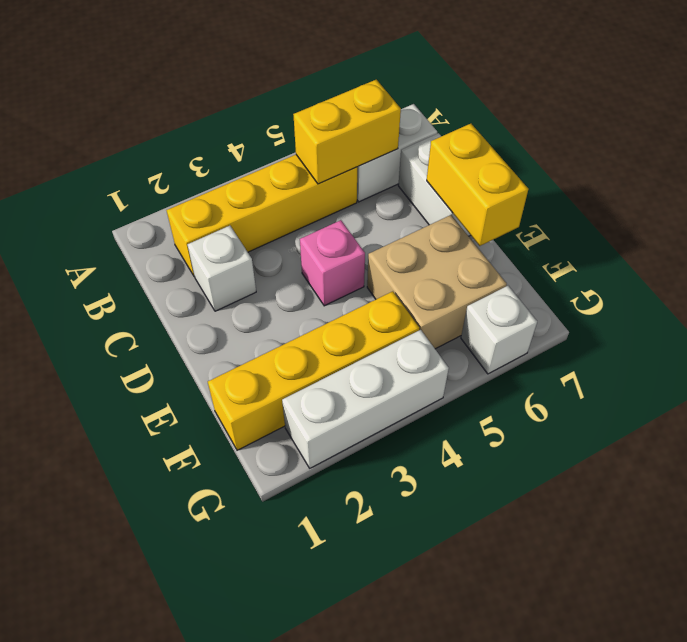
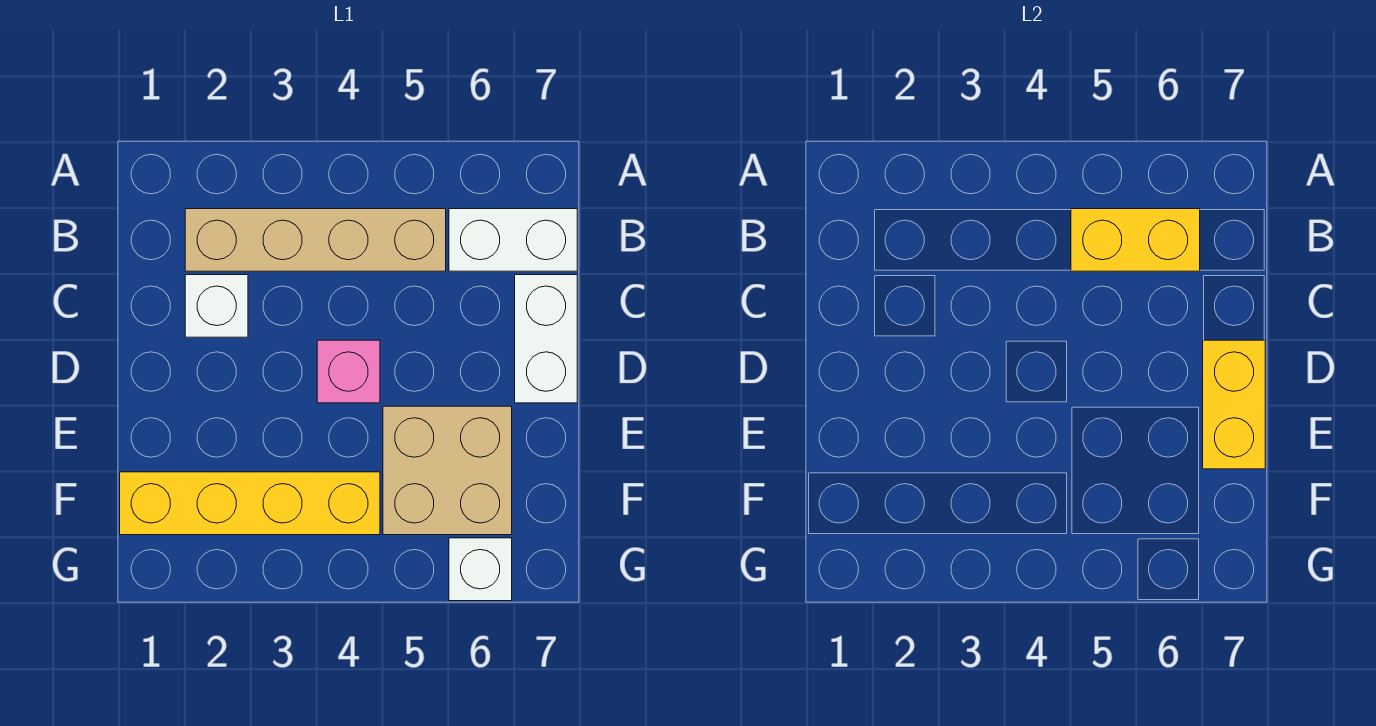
yellow brick B2:B5 level 1 -> tan brick B2:B5 level 1
white brick G2:G4 level 1 -> none

